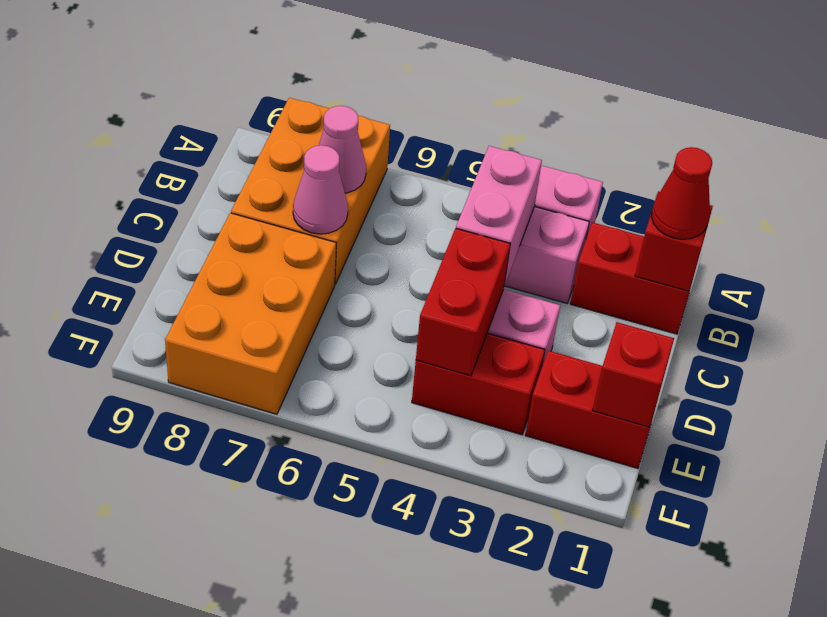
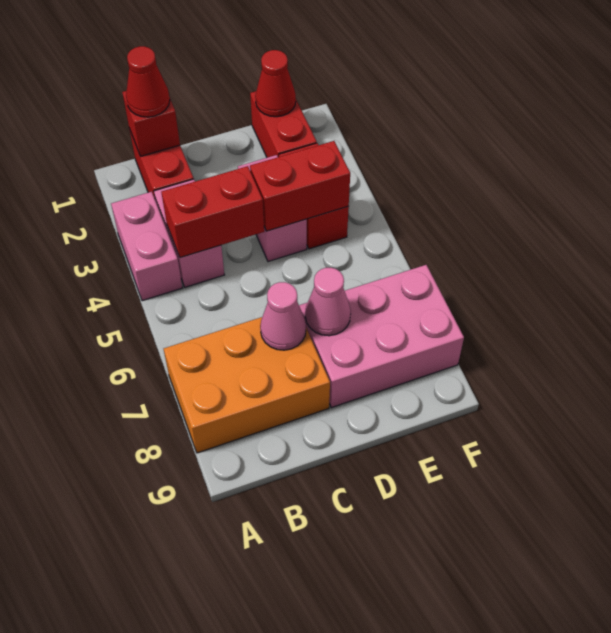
pink brick B4:C4 level 2 -> red brick B4:C4 level 2
pink cone B7 level 2 -> pink cone D7 level 2
orange brick D7:F8 level 1 -> pink brick D7:F8 level 1
red brick E1 level 2 -> red cone E1 level 2

